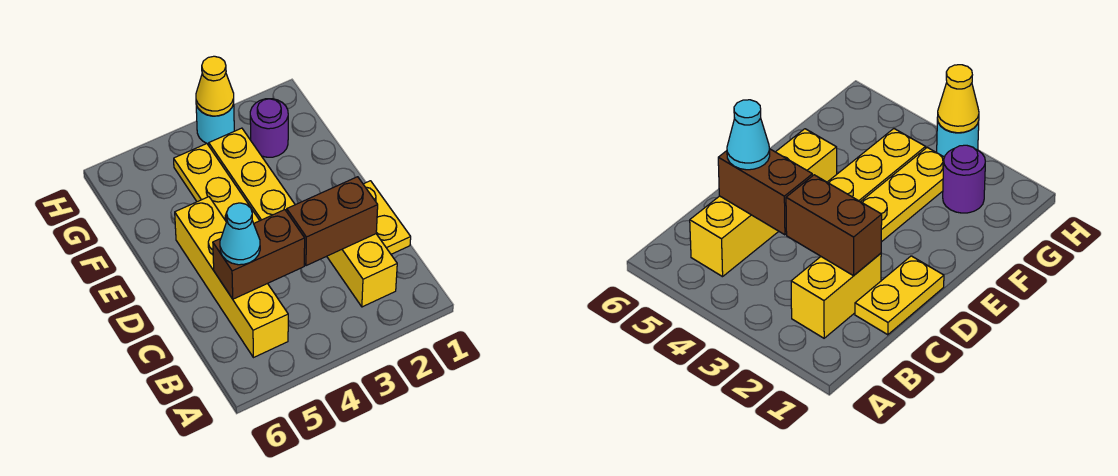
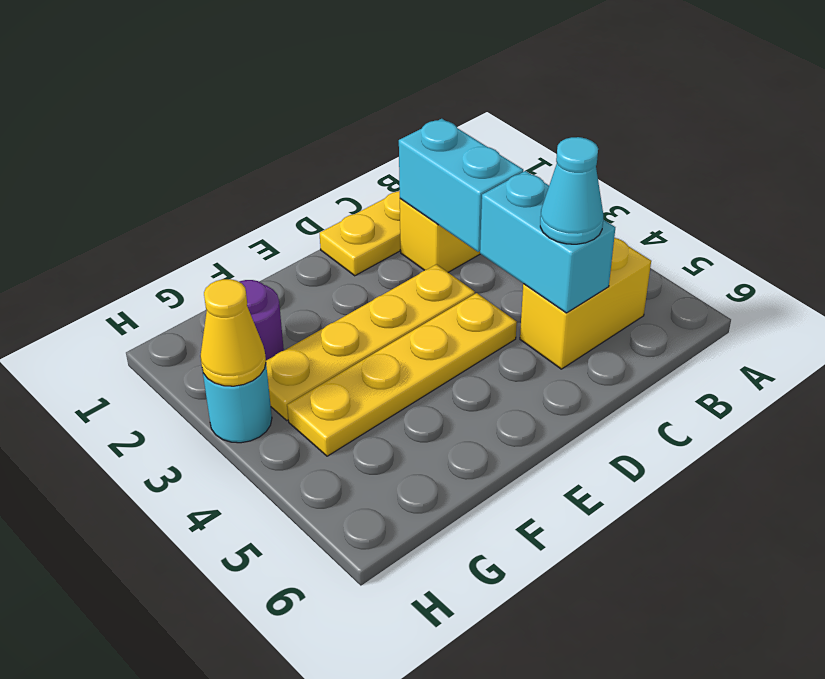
yellow brick B5:E5 level 1 -> yellow brick B5:C5 level 1
brown brick C2:C3 level 2 -> cyan brick C2:C3 level 2
brown brick C4:C5 level 2 -> cyan brick C4:C5 level 2

